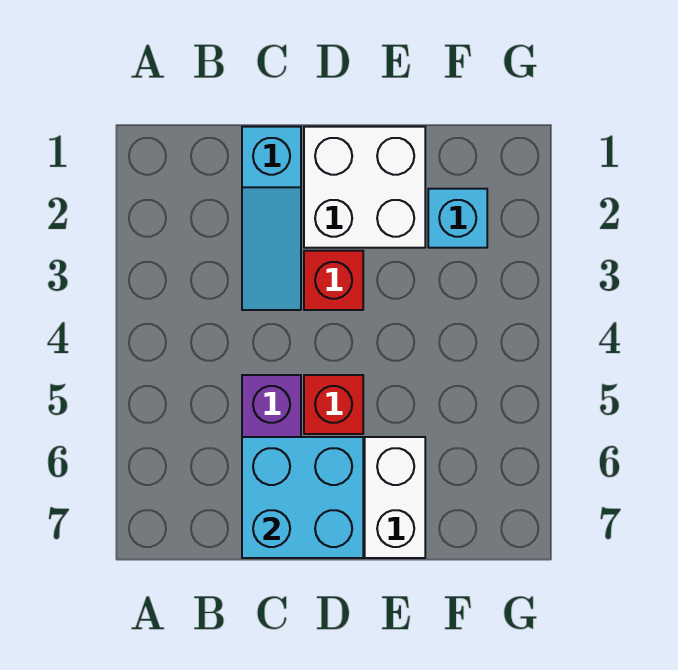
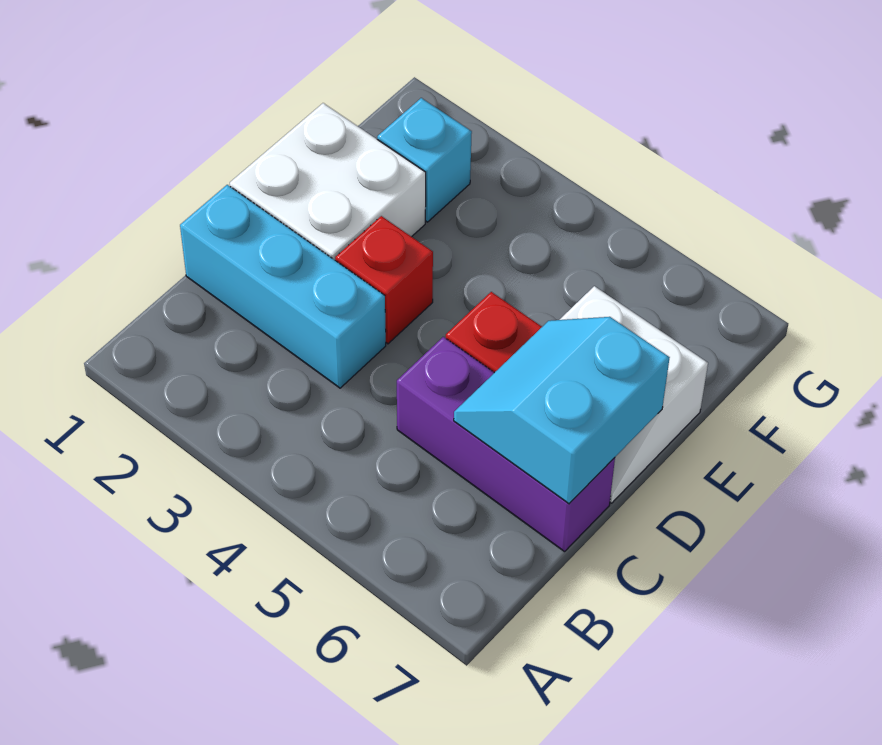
cyan slope C1:C3 level 1 top 1 -> cyan brick C1:C3 level 1
cyan brick C6:D7 level 2 -> cyan slope C6:D7 level 2 top 7

